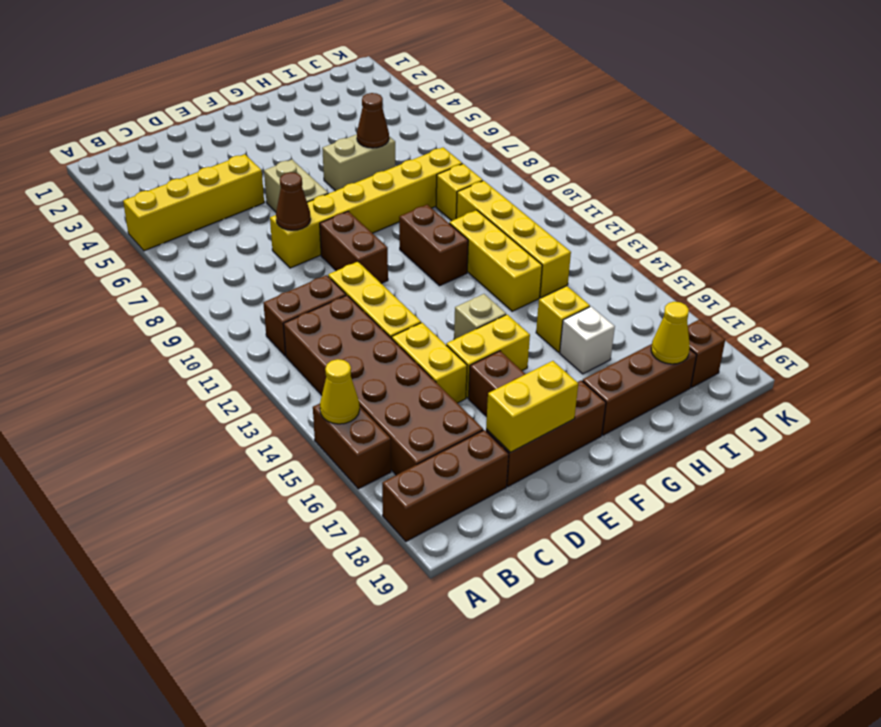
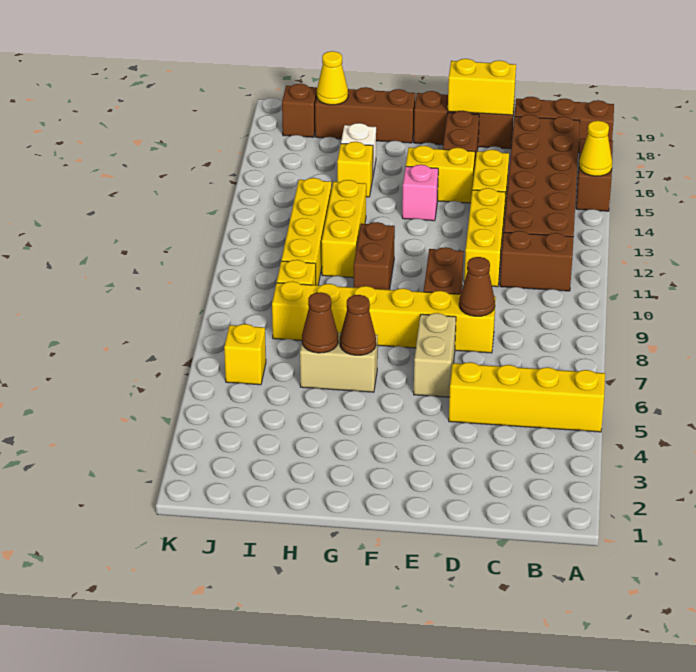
tan brick F14 level 1 -> pink brick F14 level 1
none -> brown cone G6 level 2
none -> yellow brick J6 level 1

